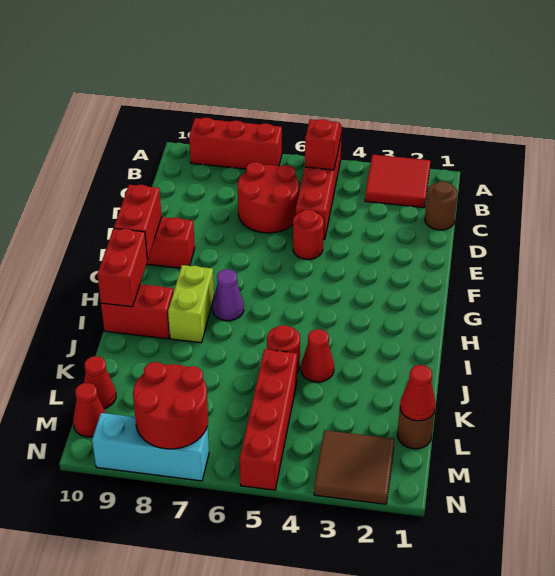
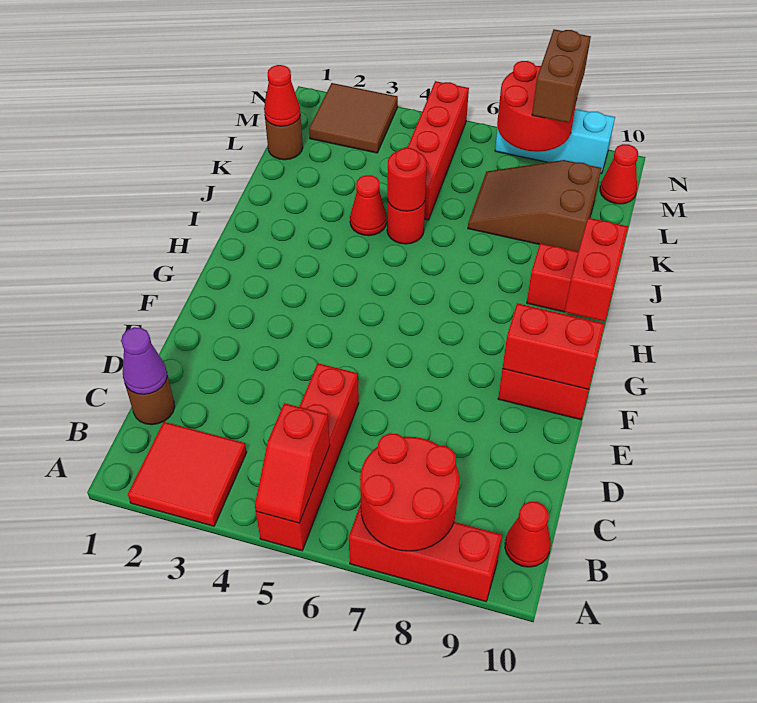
red round brick C6:D7 level 1 -> red round brick A7:B8 level 2
red round brick E5 level 1 -> red round brick J5 level 2
red brick F10:G10 level 2 -> red brick F9:F10 level 2
purple cone H7 level 1 -> purple cone C1 level 2
lime brick H8:I8 level 1 -> none
none -> brown slope K7:L9 level 1 top 9
red cone L10 level 1 -> red cone B10 level 1
none -> brown brick M8:N8 level 3

